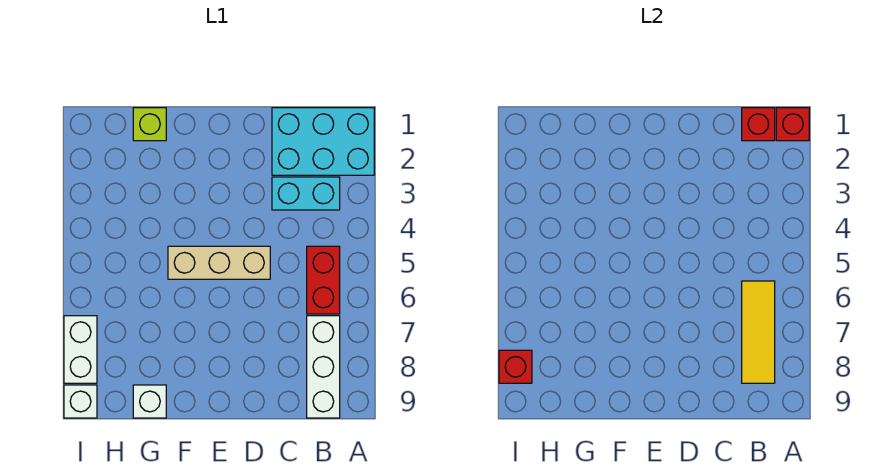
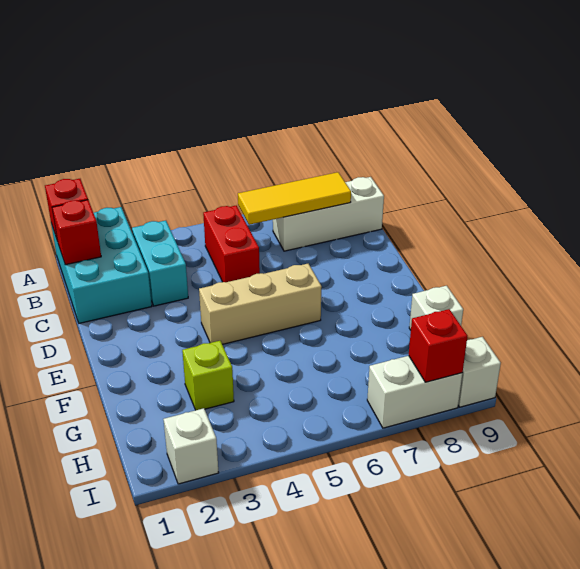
red brick B5:B6 level 1 -> red brick B5:C5 level 1
tan brick D5:F5 level 1 -> tan brick E4:E6 level 1
lime brick G1 level 1 -> lime brick G3 level 1
none -> white brick I2 level 1

